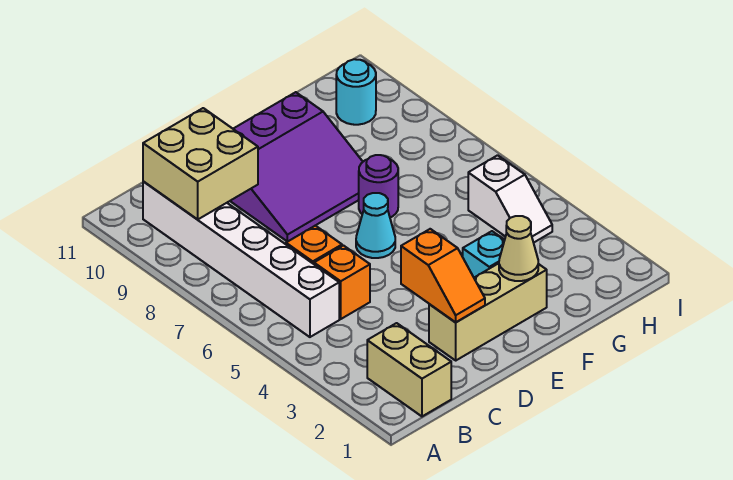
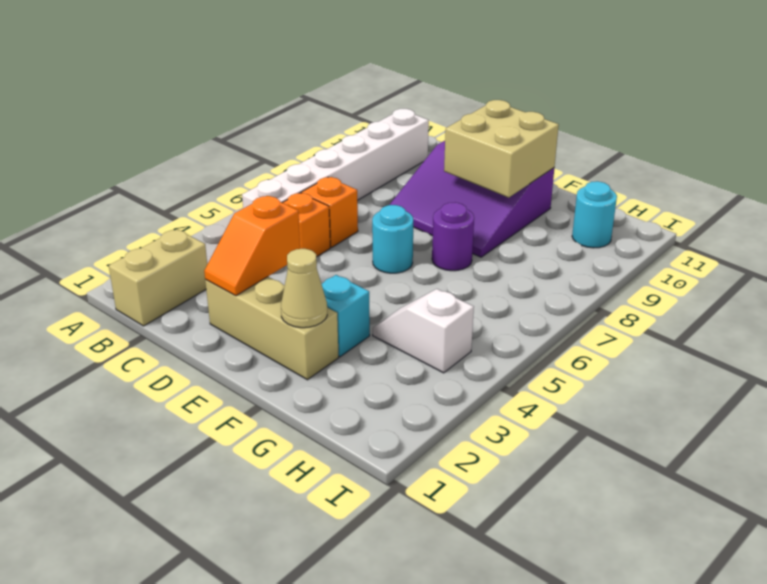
tan brick B9:C10 level 2 -> tan brick E9:F10 level 2
cyan cone E6 level 1 -> cyan round brick E6 level 1
white slope H4:H5 level 1 top 5 -> white slope G4:H4 level 1 top H

